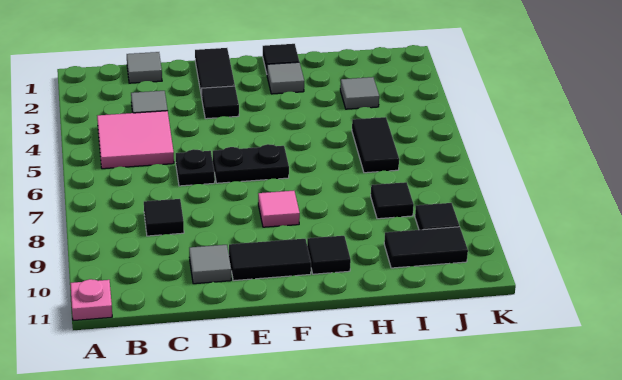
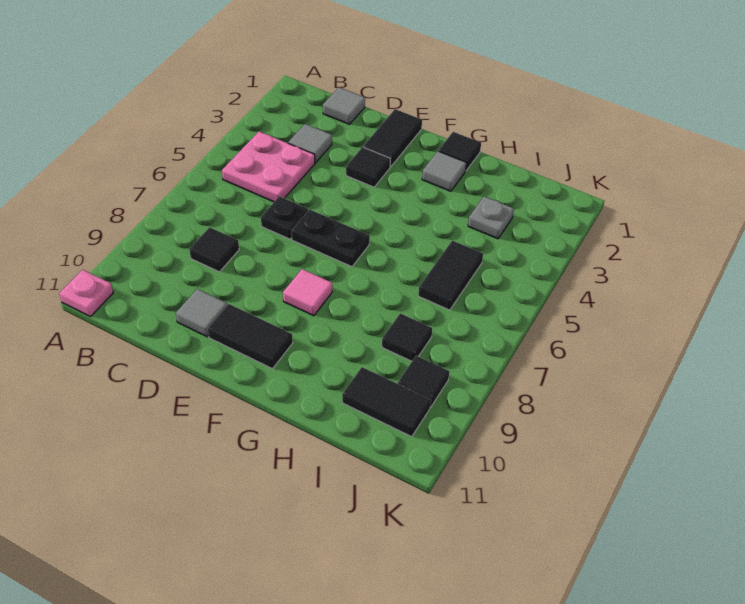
pink tile B4:C5 level 1 -> pink plate B4:C5 level 1
black tile G10 level 1 -> none
grey tile I3 level 1 -> grey plate I3 level 1

